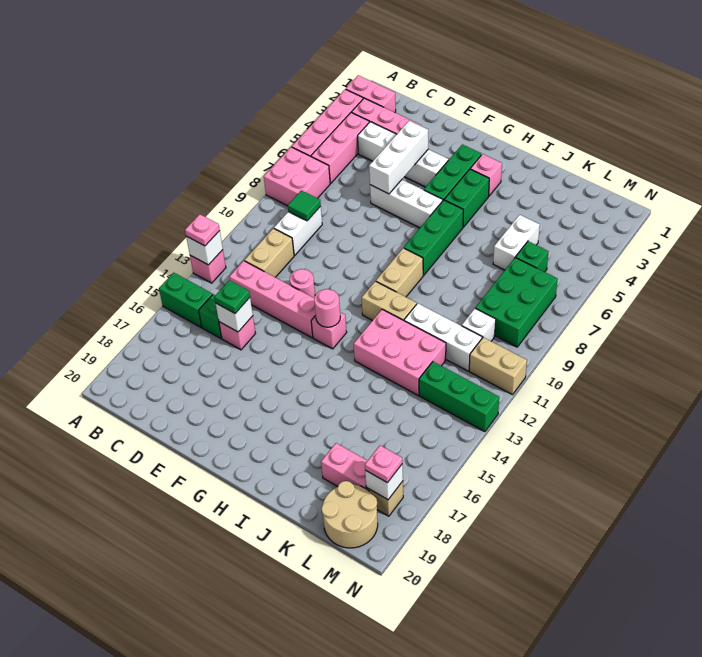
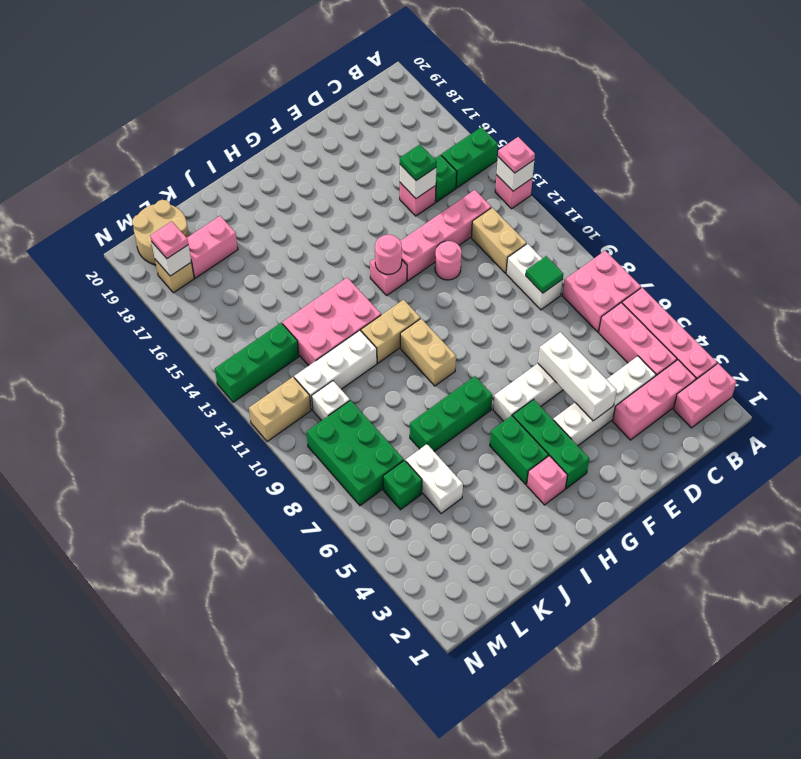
green brick H6:H8 level 1 -> green brick H7:J7 level 1

